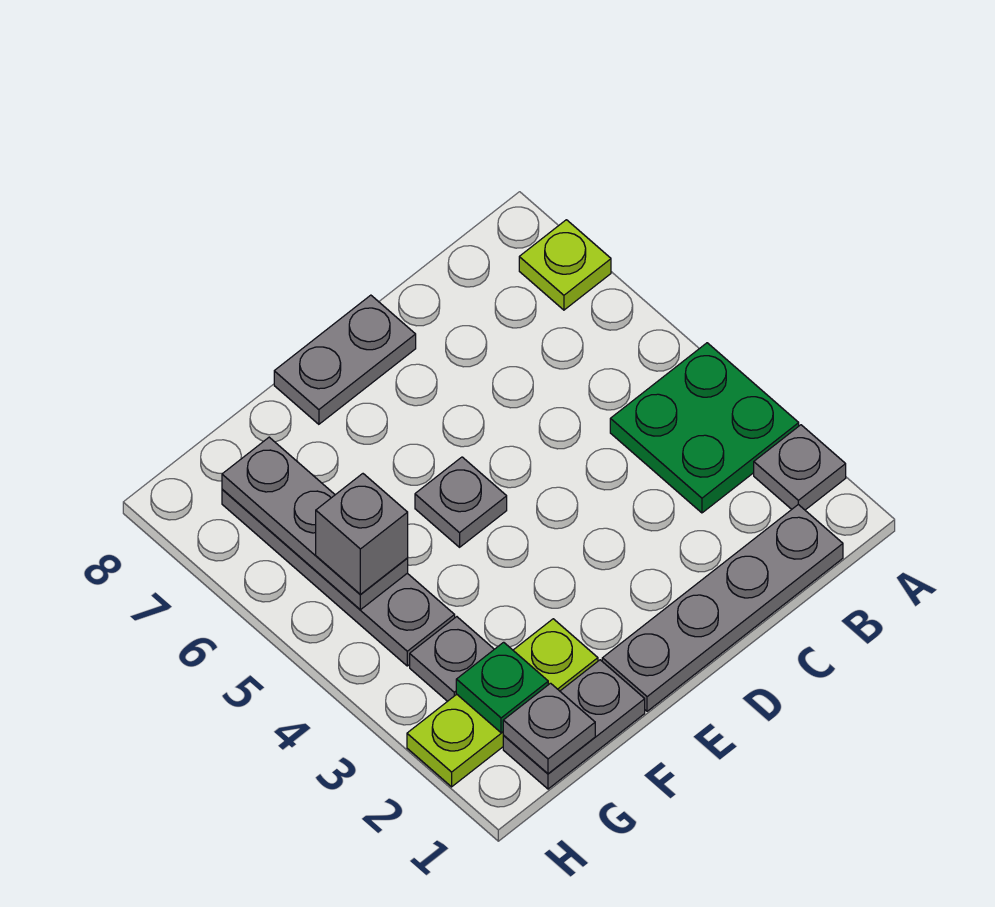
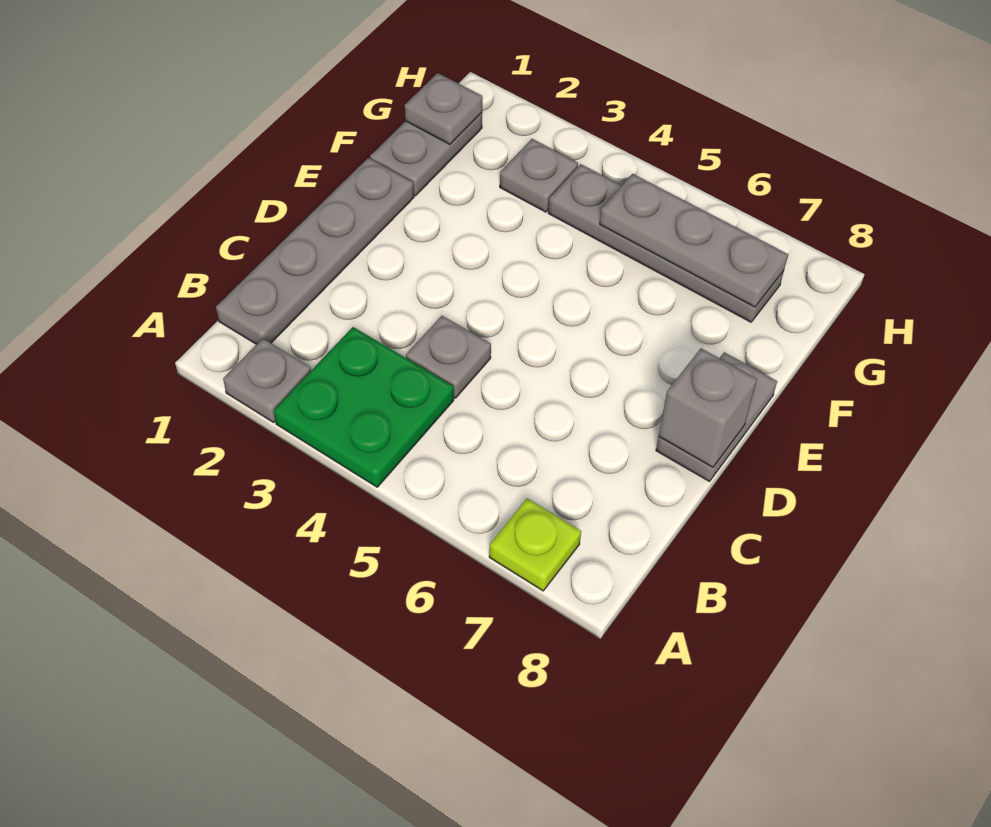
grey plate E5 level 1 -> grey plate C4 level 1
lime plate F2:H2 level 1 -> none
green plate G2 level 2 -> none
grey brick G5 level 3 -> grey brick D8 level 2

